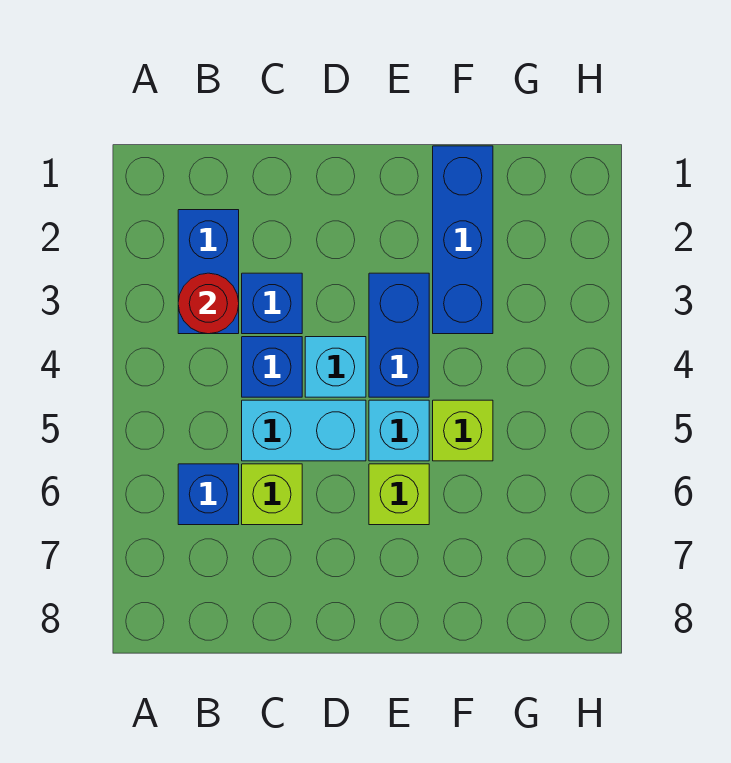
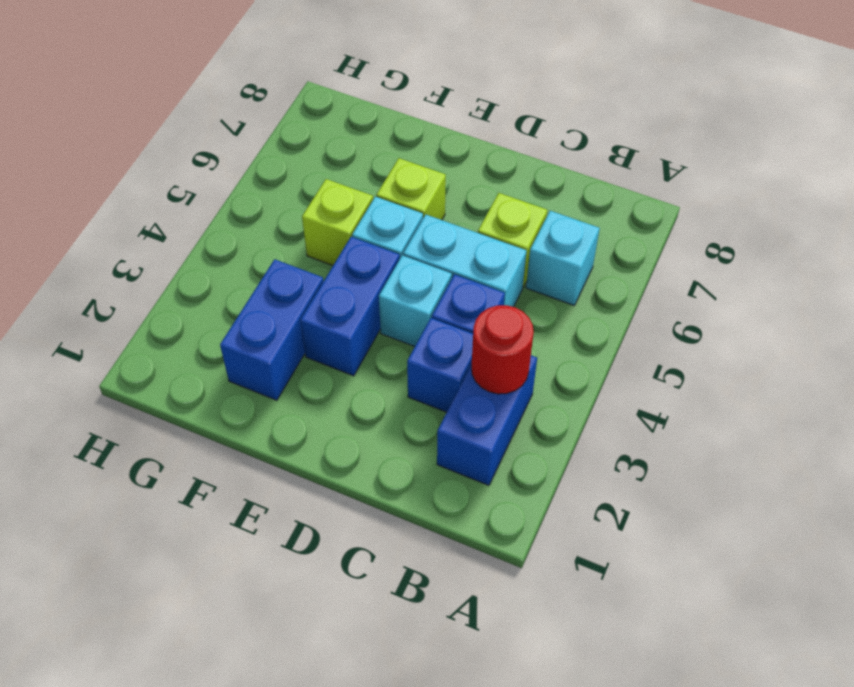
blue brick B6 level 1 -> cyan brick B6 level 1
blue brick F1:F3 level 1 -> blue brick F2:F3 level 1

